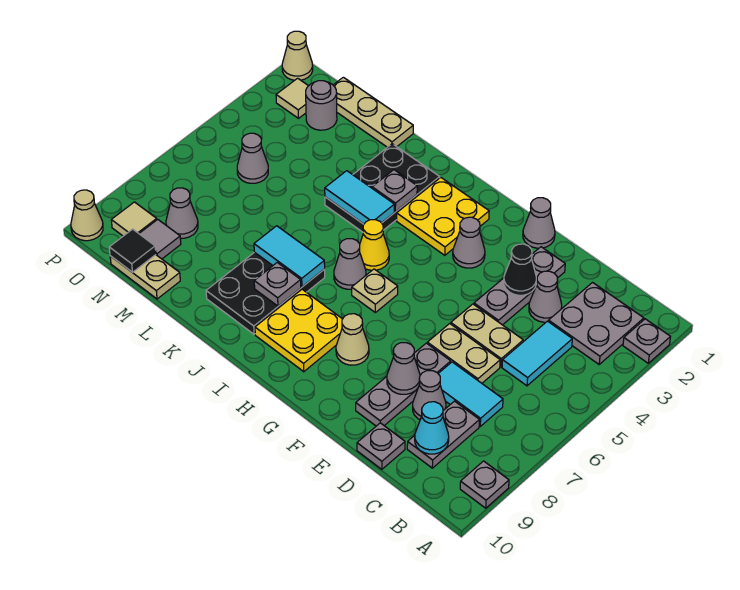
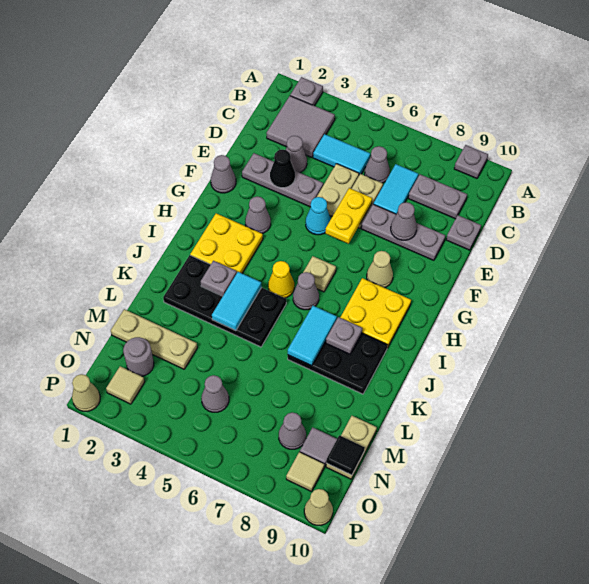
grey plate B2:C3 level 1 -> grey tile B2:C3 level 1
cyan cone C9 level 2 -> cyan cone F5 level 1
grey cone D8 level 1 -> grey cone C6 level 1
none -> yellow plate E6:F6 level 2
black plate J2:K4 level 1 -> black plate J2:K5 level 1
tan plate L1:N1 level 1 -> tan plate M1:M3 level 1

